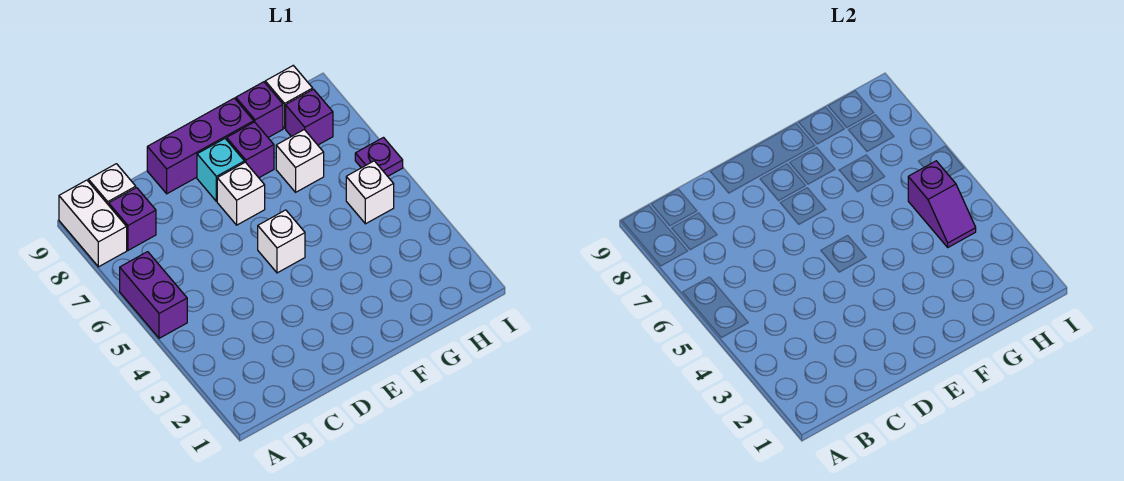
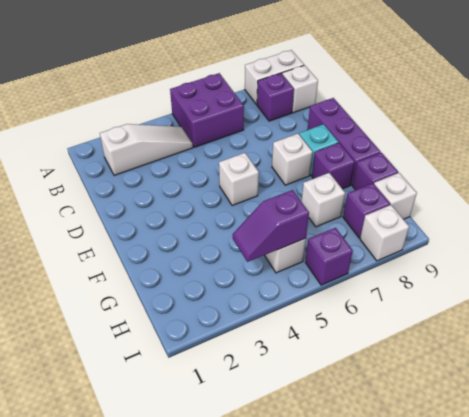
purple brick A5:A6 level 1 -> purple brick A5:B6 level 1
none -> white slope B2:B4 level 1 top 2
purple plate I6 level 1 -> purple brick I6 level 1
none -> white brick I8 level 1

